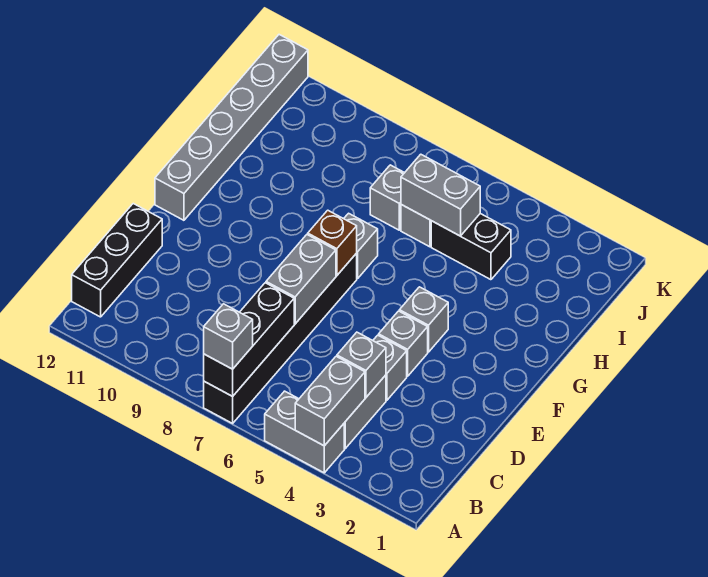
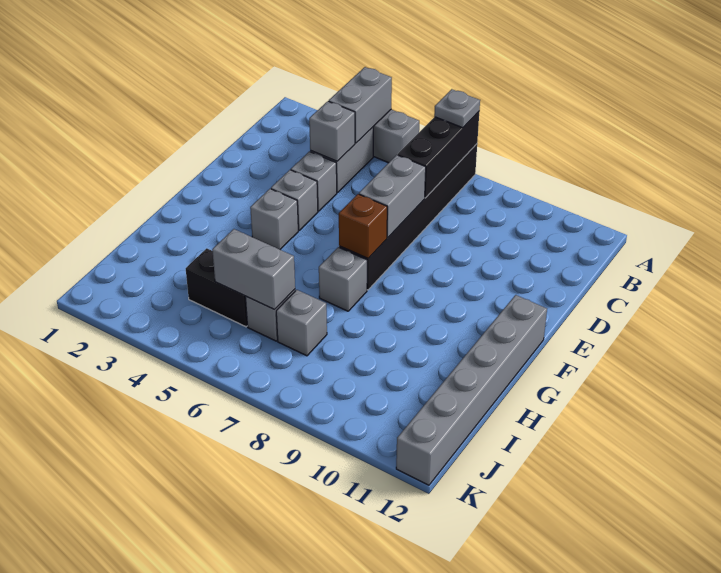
grey brick A7 level 3 -> grey plate A7 level 3
black brick B12:D12 level 1 -> none

